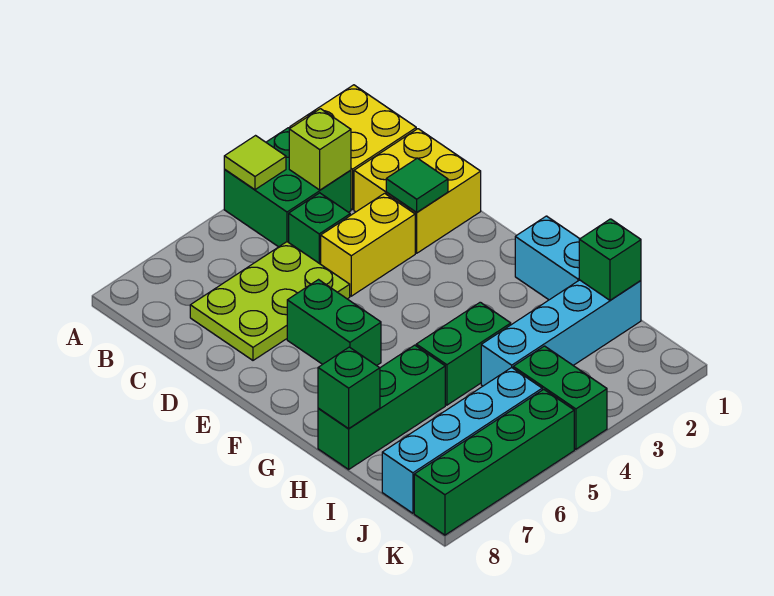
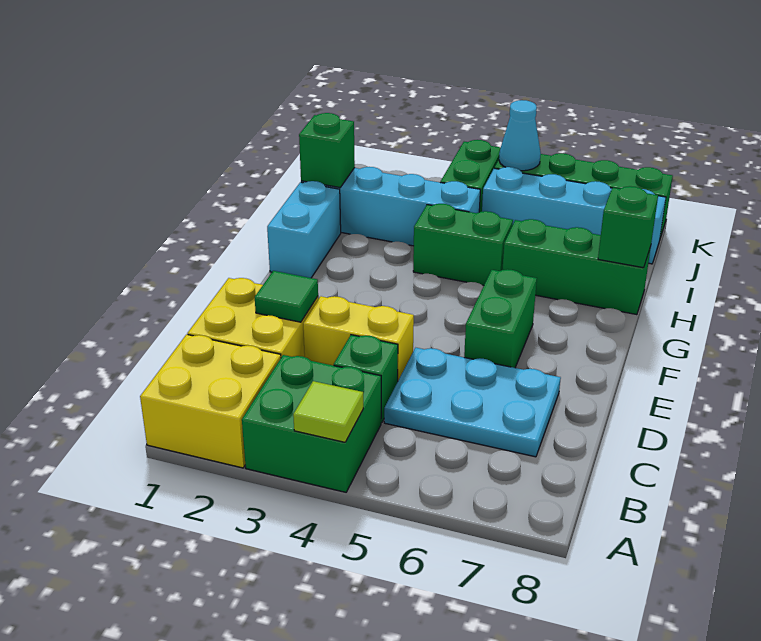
lime brick B3 level 2 -> none
lime plate C5:D7 level 1 -> cyan plate C5:D7 level 1
none -> cyan cone K5 level 2

